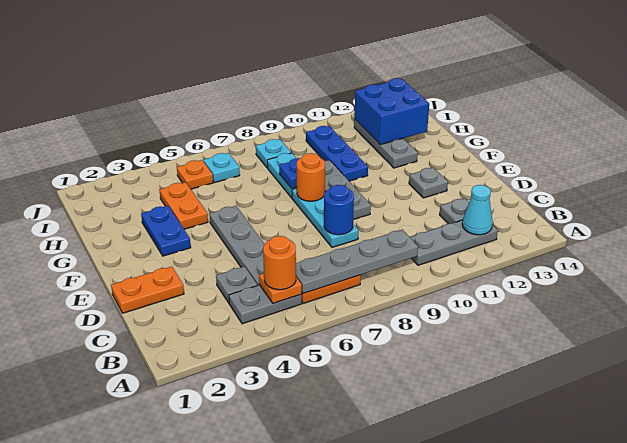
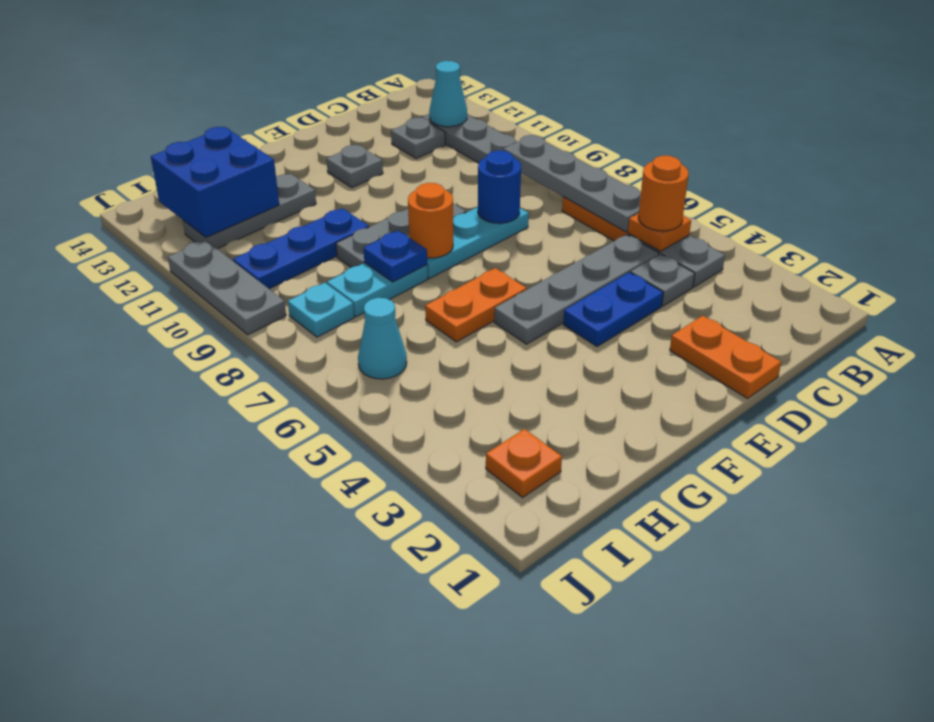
blue plate F3:G3 level 1 -> blue plate D4:E4 level 1
orange plate G4:H4 level 1 -> orange plate F6:G6 level 1
orange plate I5 level 1 -> orange plate I2 level 1
cyan plate I6 level 1 -> cyan cone I6 level 1
none -> grey plate J9:J11 level 1

